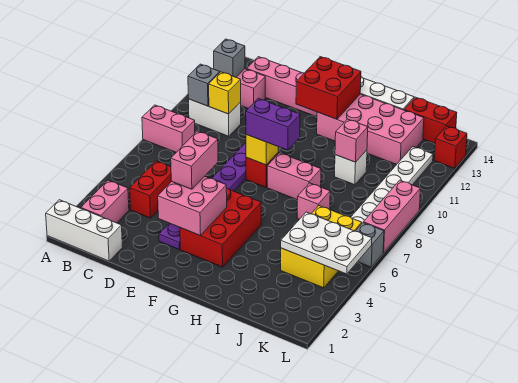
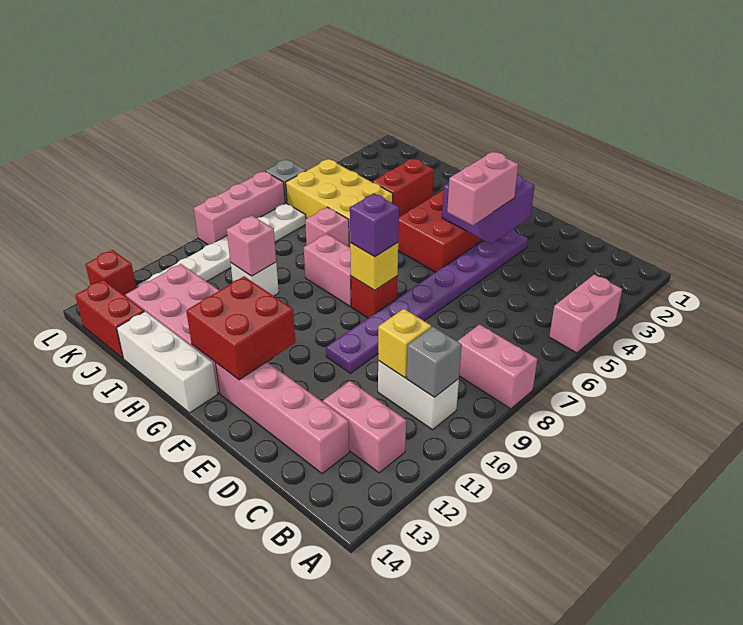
white brick A1:C1 level 1 -> none
pink brick B2:B3 level 1 -> pink brick A4:A5 level 1
grey brick B12 level 2 -> none
red brick C4:C5 level 1 -> red brick I3:I4 level 1
pink brick E3:F4 level 2 -> purple brick E3:F4 level 2
purple brick F8:G8 level 3 -> purple brick F8 level 3
yellow brick J4:K6 level 1 -> yellow brick I5:K6 level 1
white plate J4:L5 level 2 -> none

